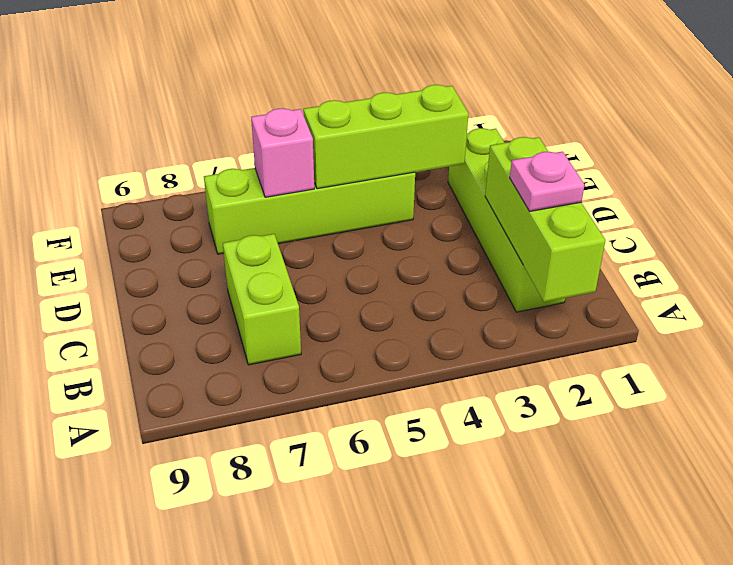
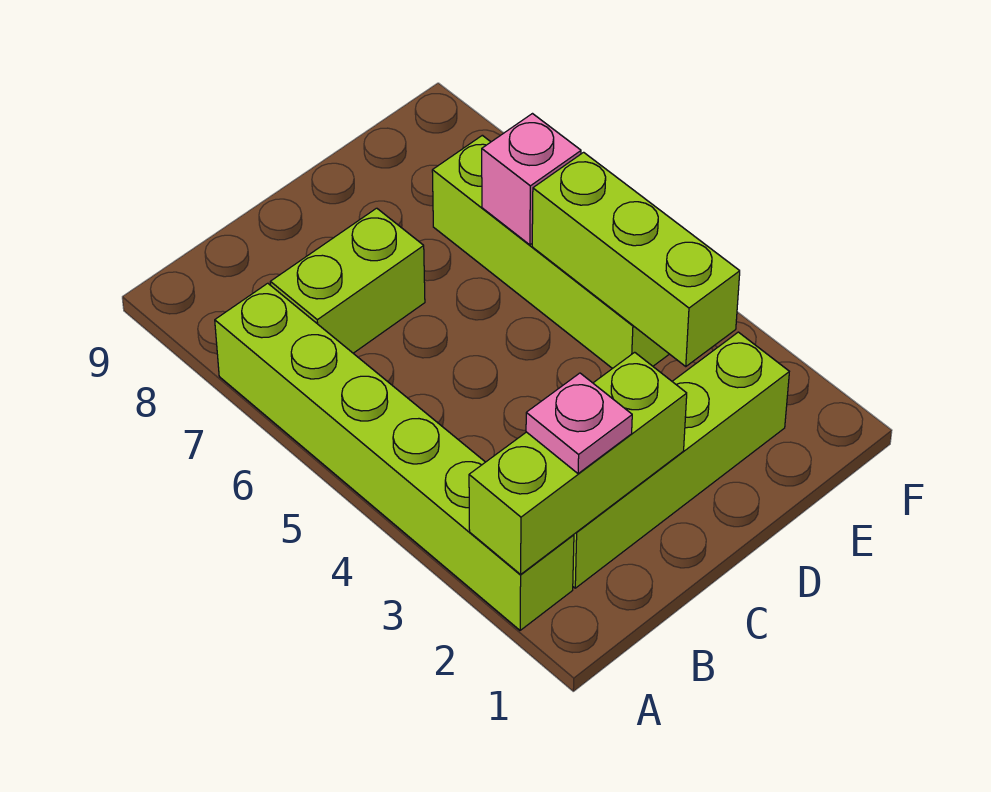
none -> lime brick A2:A7 level 1

